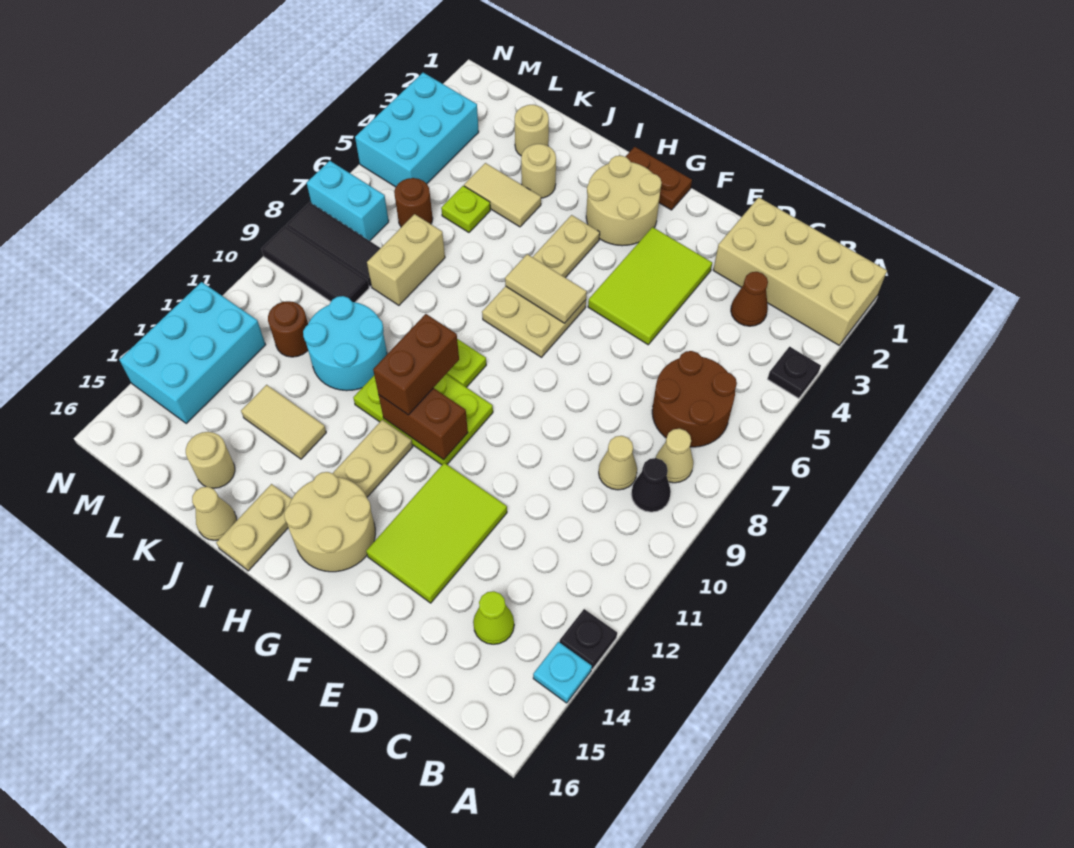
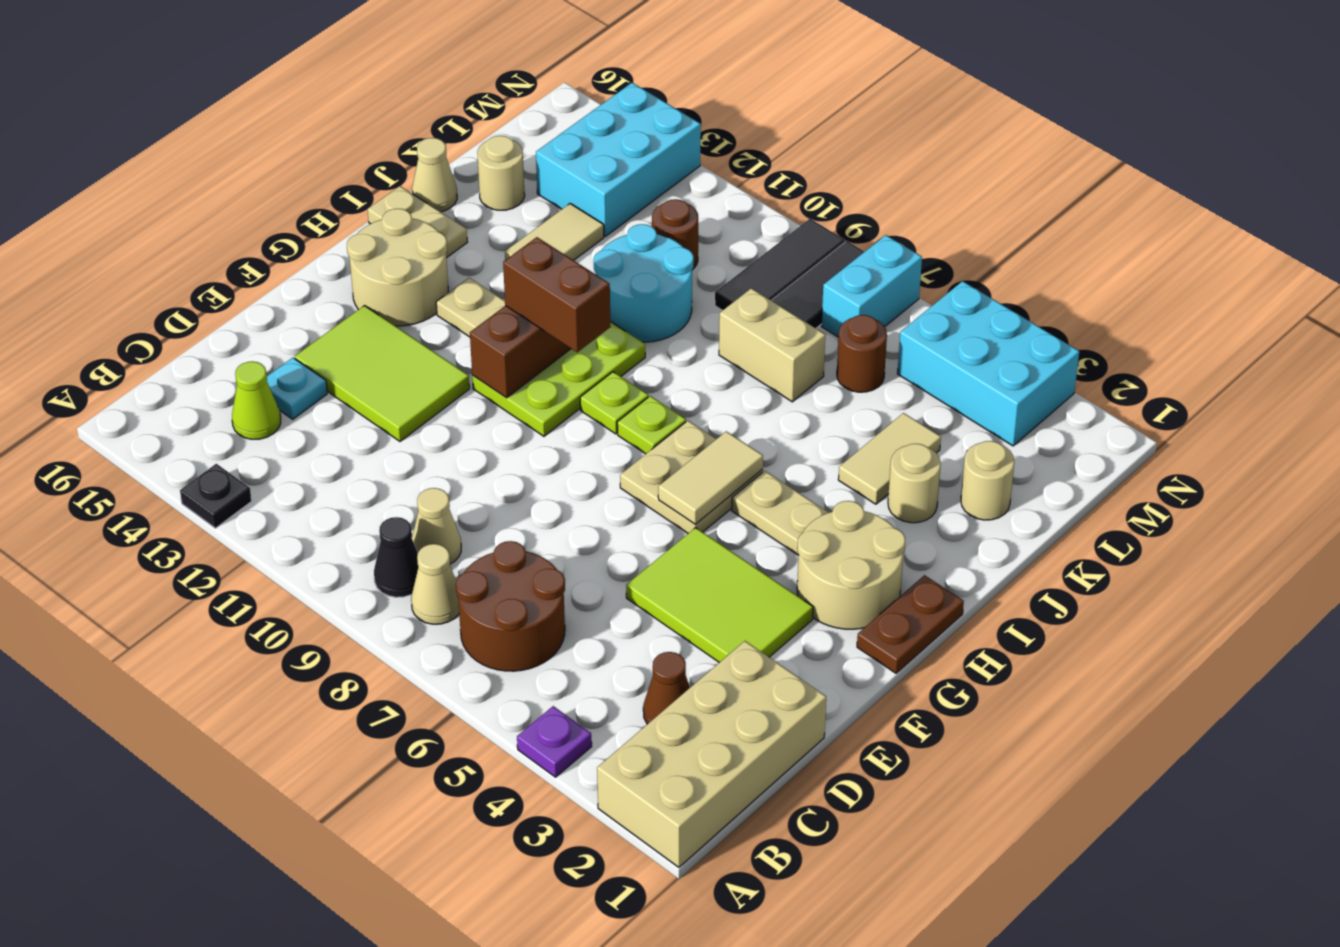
black plate A4 level 1 -> purple plate A4 level 1
cyan plate A14 level 1 -> cyan plate D14 level 1
lime plate K5 level 1 -> lime plate H8 level 1
cyan brick M12:N14 level 1 -> cyan brick L13:N14 level 1

